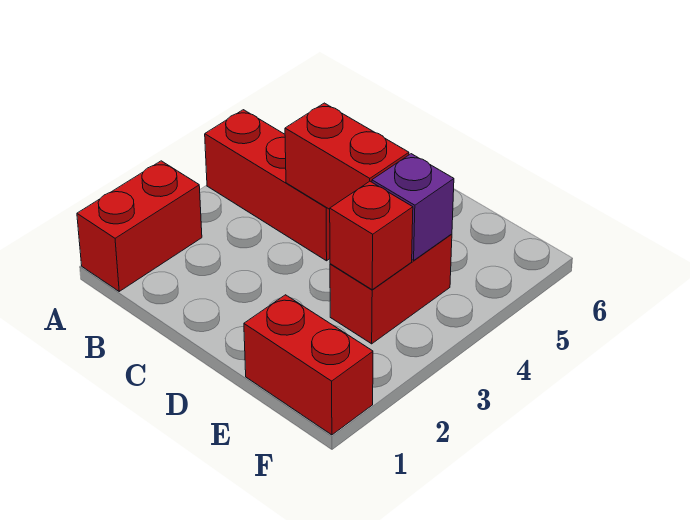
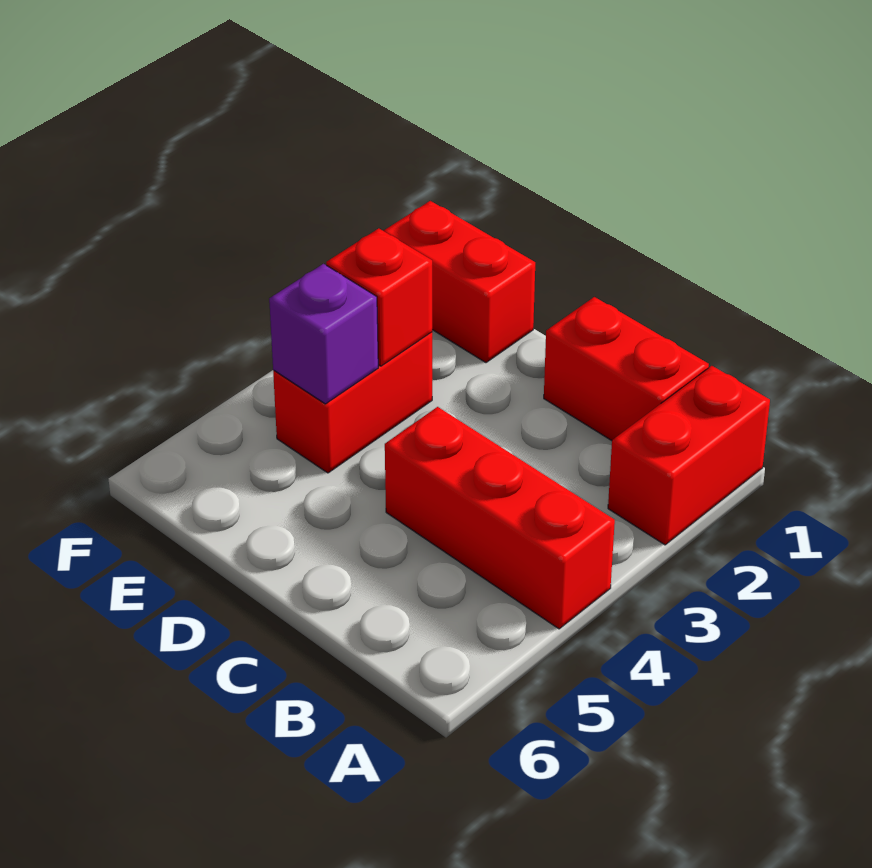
red brick C4:D4 level 2 -> red brick B1:C1 level 1

